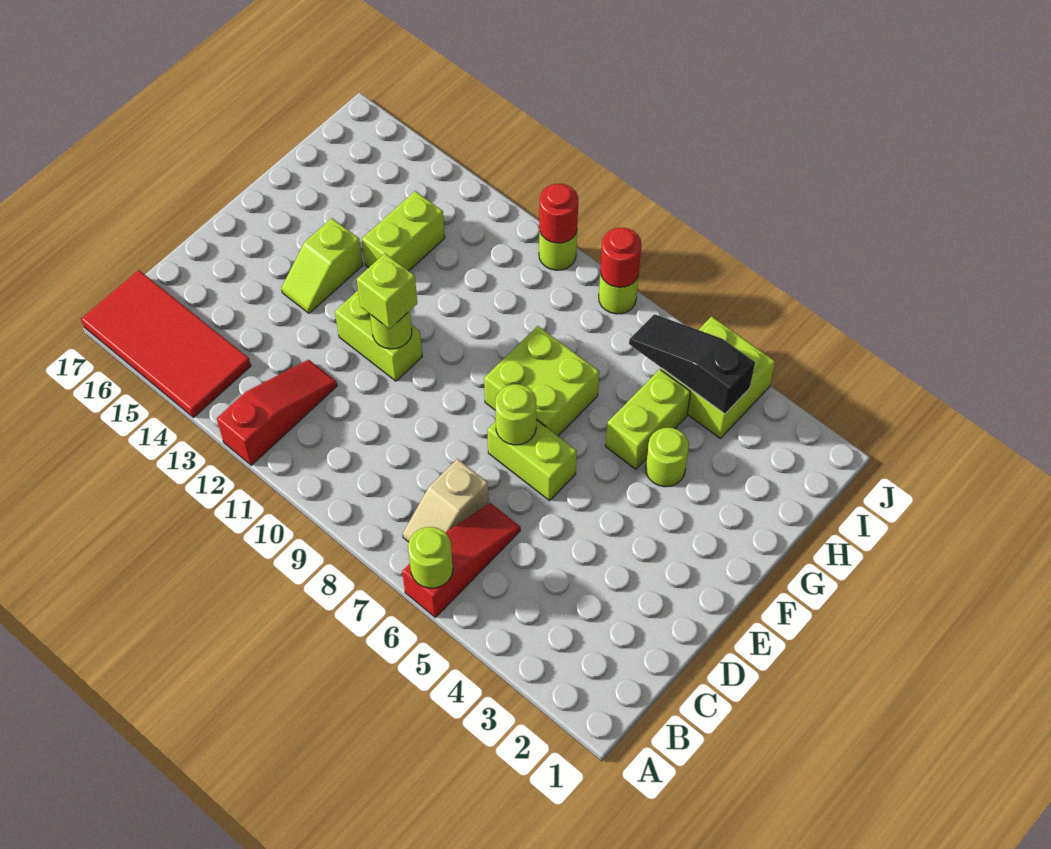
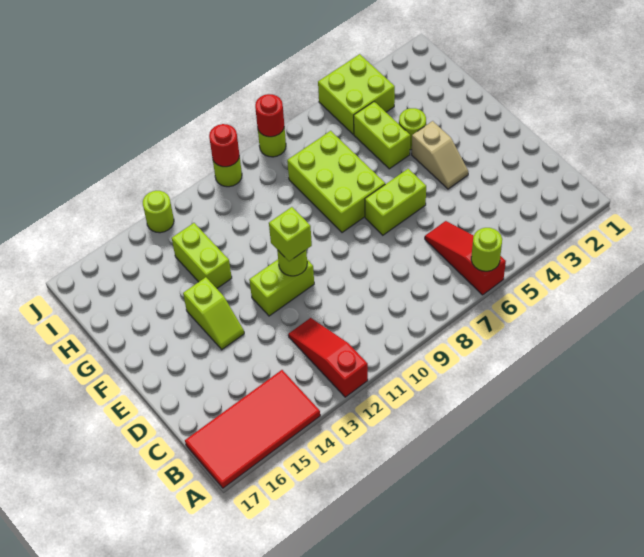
tan slope B7:C7 level 1 top C -> tan slope E4:F4 level 1 top F
lime round brick E7 level 2 -> lime round brick J13 level 1
lime brick F7:G8 level 1 -> lime brick F7:H8 level 1
black slope I4:I6 level 2 top 4 -> none

